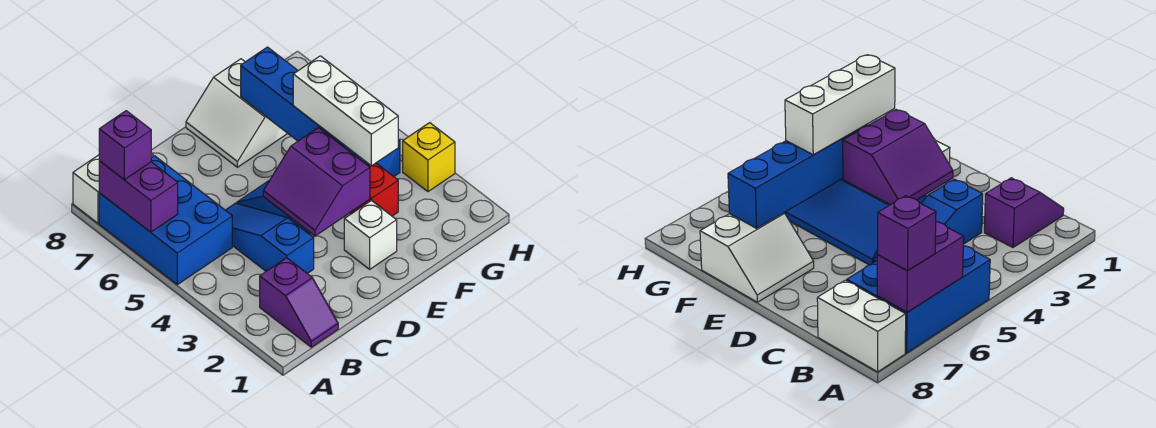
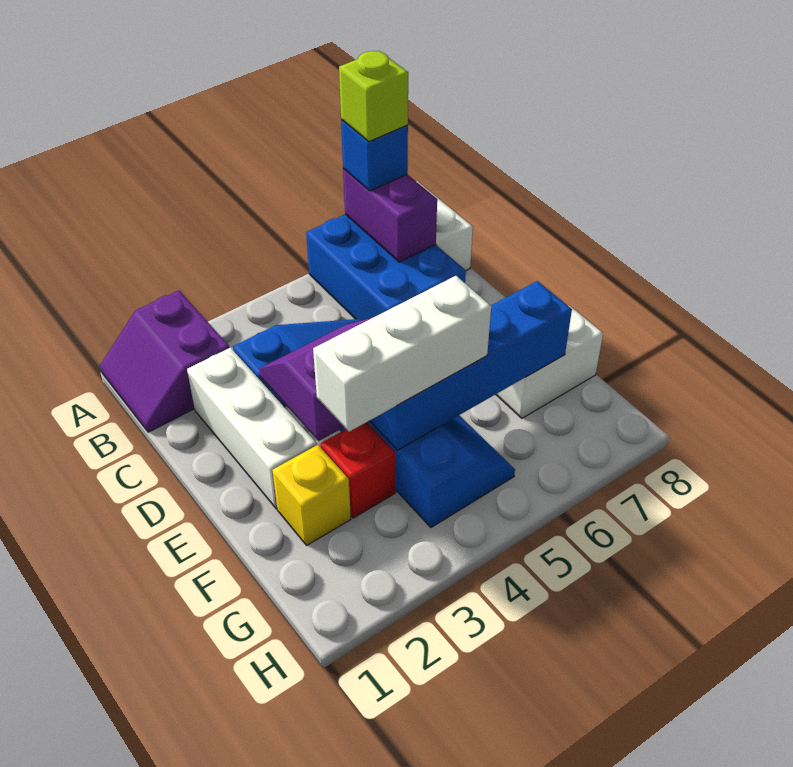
blue brick A5:B7 level 1 -> blue brick A6:C7 level 1
purple brick A6:A7 level 2 -> purple brick A7:B7 level 2
purple brick A7 level 3 -> blue brick A7 level 3
none -> lime brick A7 level 4
purple slope B1:B2 level 1 top 2 -> purple slope A1:B2 level 1 top 2
white brick E2 level 1 -> white brick C2:E2 level 1
yellow brick H3 level 1 -> yellow brick F2 level 1

